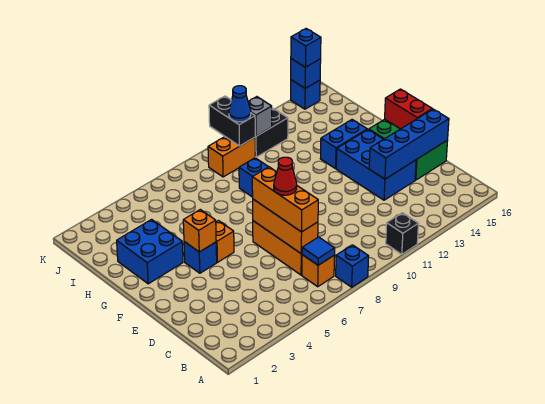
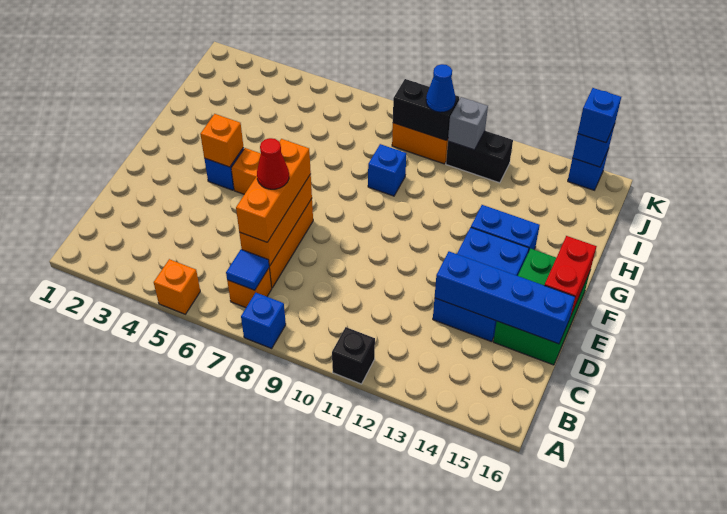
none -> orange brick A5 level 1
blue brick G2:H3 level 1 -> none
black brick J10:K10 level 2 -> black brick J9:J10 level 2

